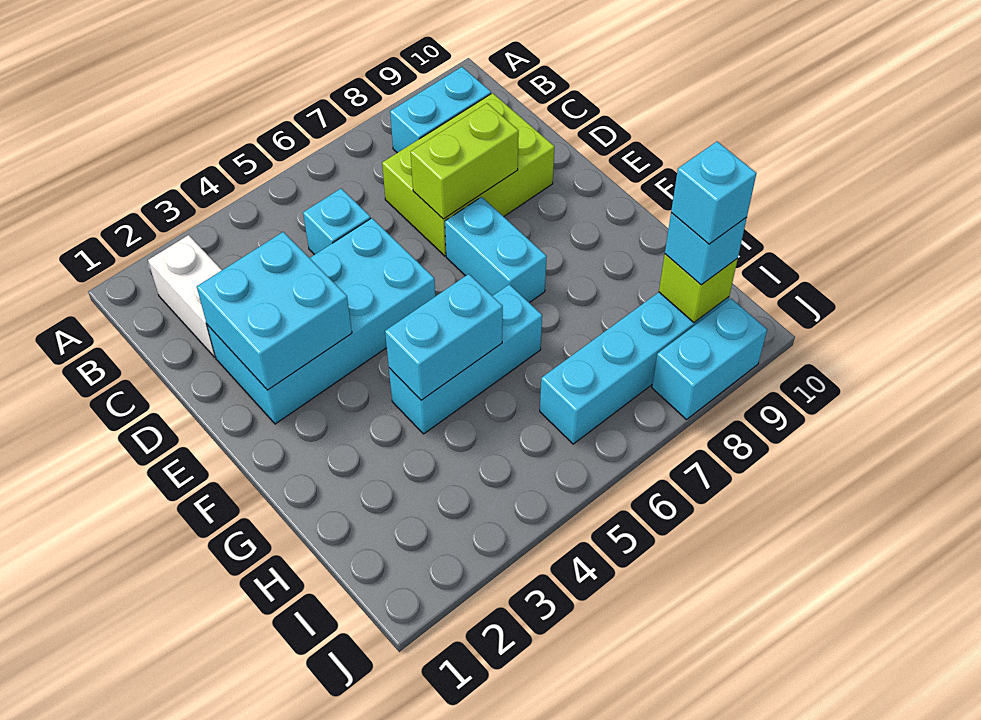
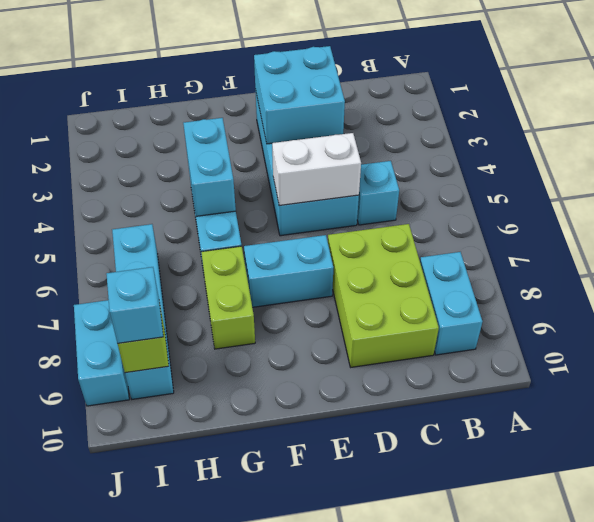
white brick B2:C2 level 1 -> white brick D5:E5 level 2
lime brick D7:D8 level 2 -> lime brick G7:G8 level 1
cyan brick I9 level 4 -> none

